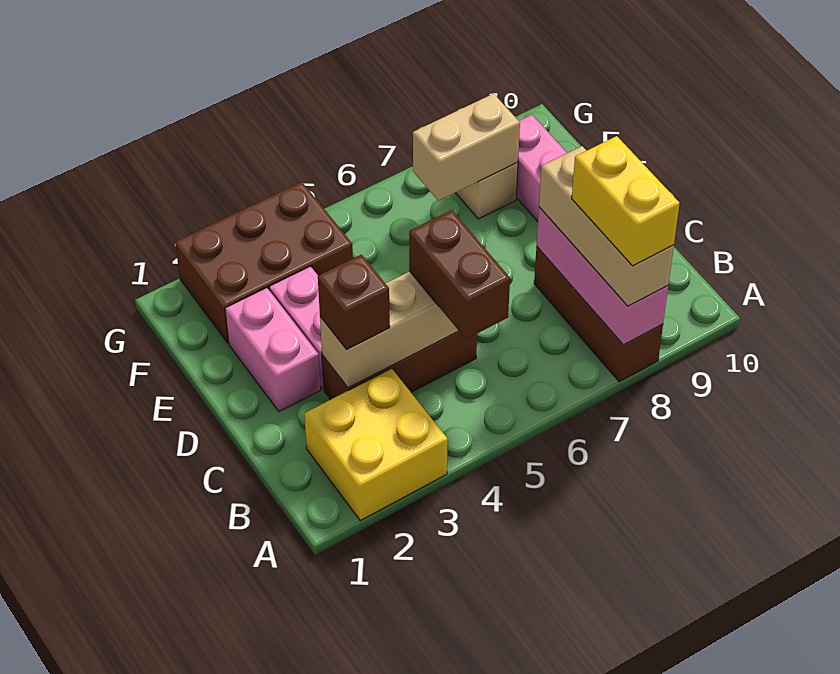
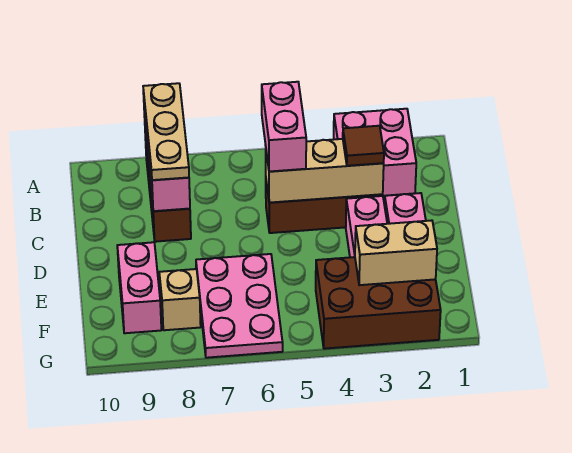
yellow brick A2:B3 level 1 -> pink brick A2:B3 level 1
tan brick A8:C8 level 3 -> tan plate A8:C8 level 3
yellow brick A8:B8 level 4 -> none
brown brick B5:C5 level 3 -> pink brick B5:C5 level 3
brown brick C3 level 3 -> brown tile C3 level 3
none -> pink plate E6:G7 level 1
tan brick F7:F8 level 2 -> tan brick F2:F3 level 2

